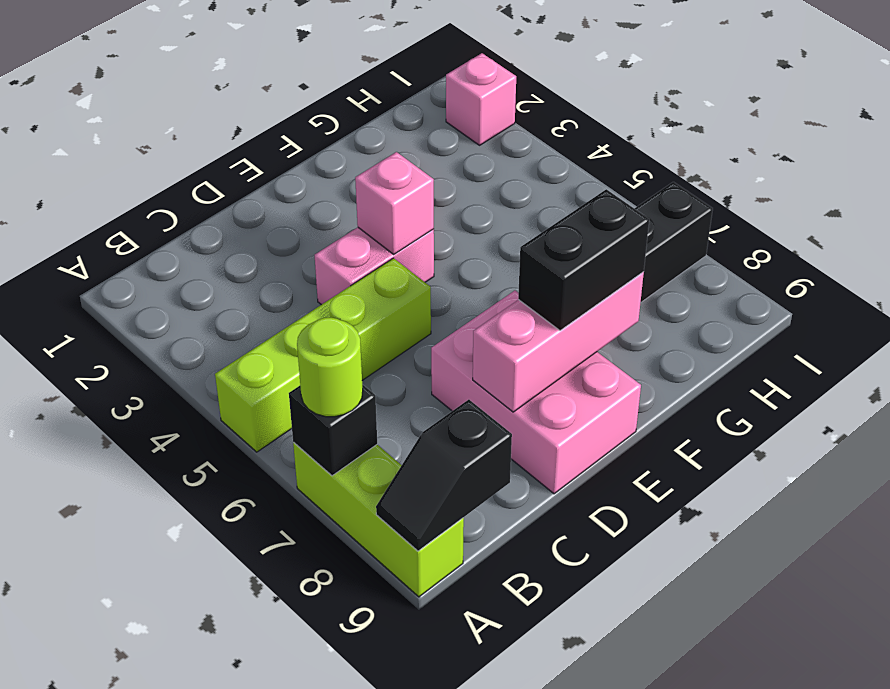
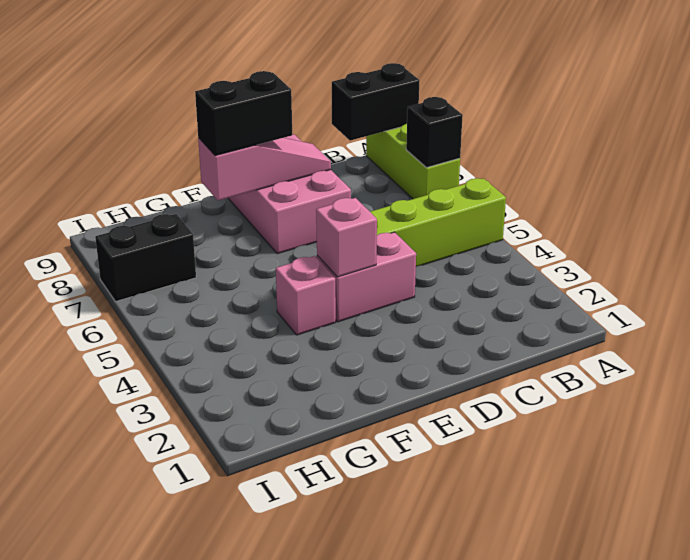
lime round brick A7 level 3 -> none
black slope A9:B9 level 2 top B -> black brick A9:B9 level 2
pink brick D8:F8 level 2 -> pink slope D8:F8 level 2 top F
pink brick I2 level 1 -> pink brick F4 level 1

